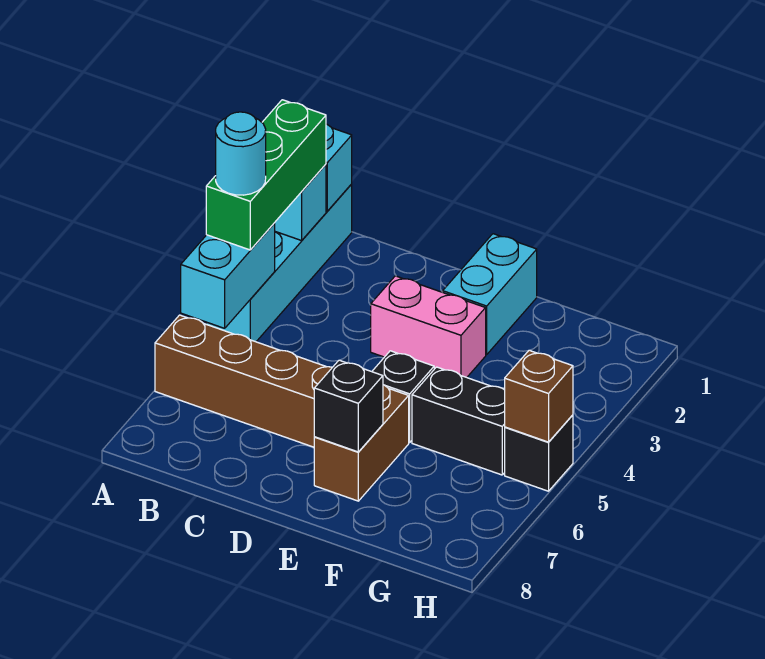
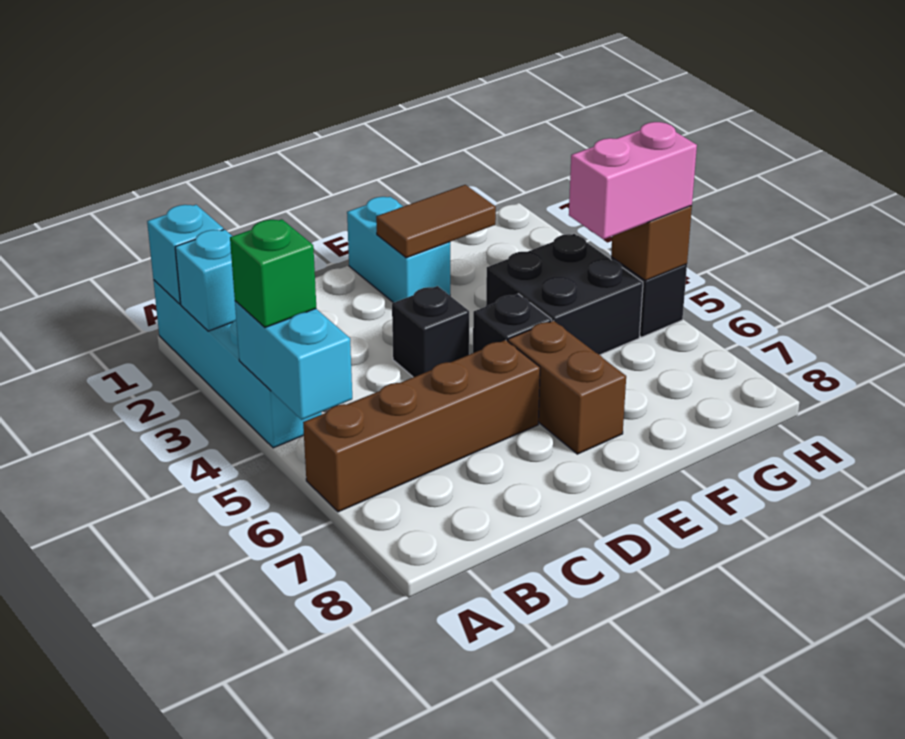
green brick A2:A4 level 3 -> green brick A4 level 3
cyan round brick A4 level 4 -> none
pink brick D3:E3 level 1 -> pink brick G5:H5 level 3
none -> brown tile E2:F2 level 2
black brick E7 level 2 -> black brick D4 level 1
black brick F5:G5 level 1 -> black brick F4:G5 level 1

